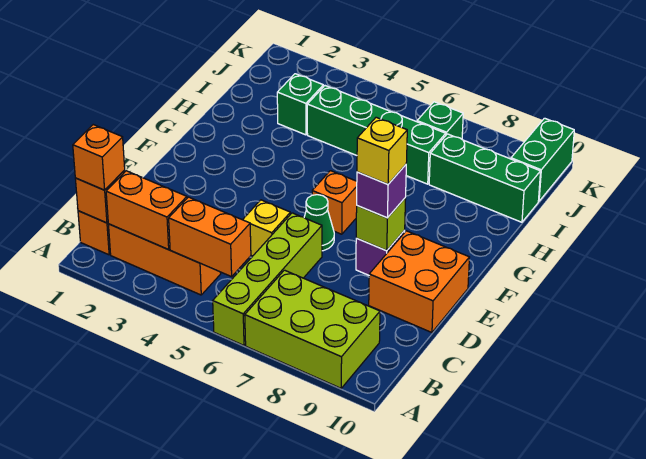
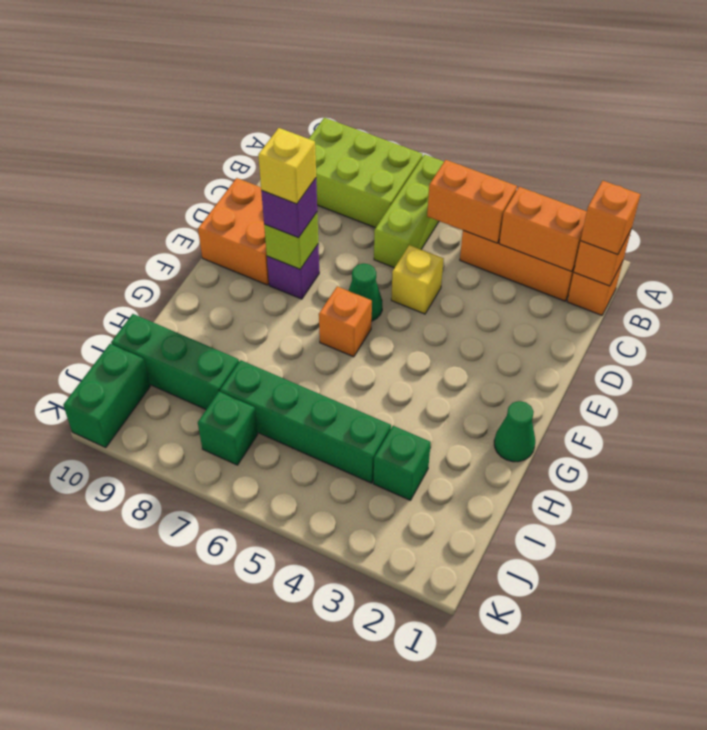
lime brick A6:D6 level 1 -> lime brick A6:C6 level 1
none -> green cone G1 level 1

